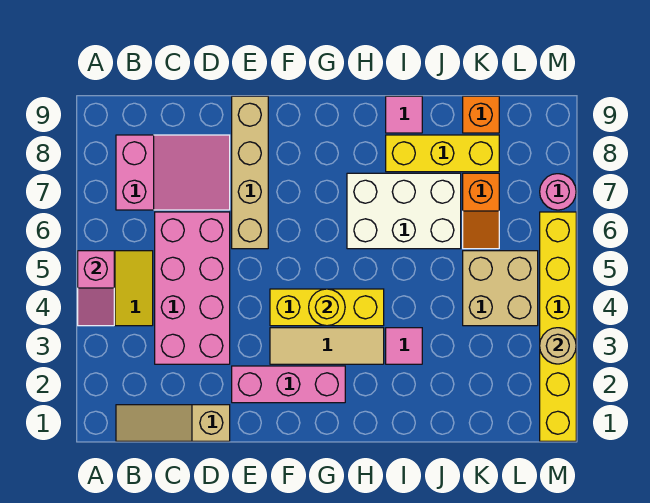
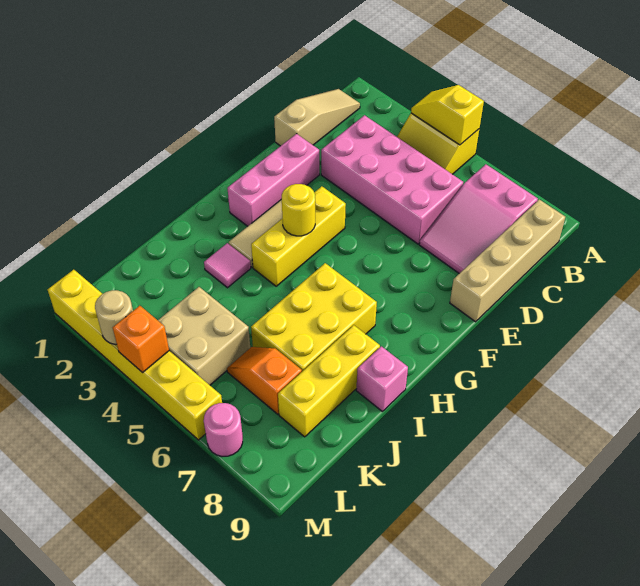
pink slope A4:A5 level 2 top 5 -> yellow slope A4:A5 level 2 top 5
tan brick E6:E9 level 1 -> tan brick B9:E9 level 1
white brick H6:J7 level 1 -> yellow brick H6:J7 level 1
pink tile I9 level 1 -> pink brick I9 level 1
orange brick K9 level 1 -> orange brick M4 level 2

